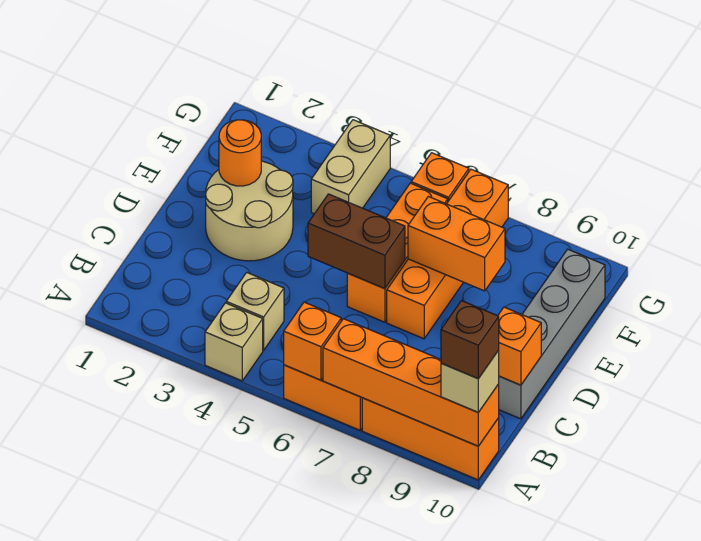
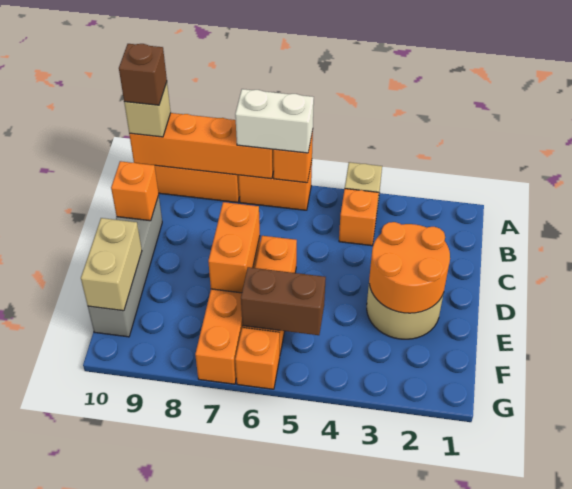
none -> white brick A6:A7 level 3
tan brick B4 level 1 -> orange brick B4 level 1
brown brick D5:D6 level 2 -> brown brick F5:F6 level 2
orange round brick E2 level 2 -> orange round brick D2:E3 level 2
orange brick E7:E8 level 2 -> orange brick D7:E7 level 2
tan brick F4:G4 level 1 -> tan brick E10:F10 level 2

